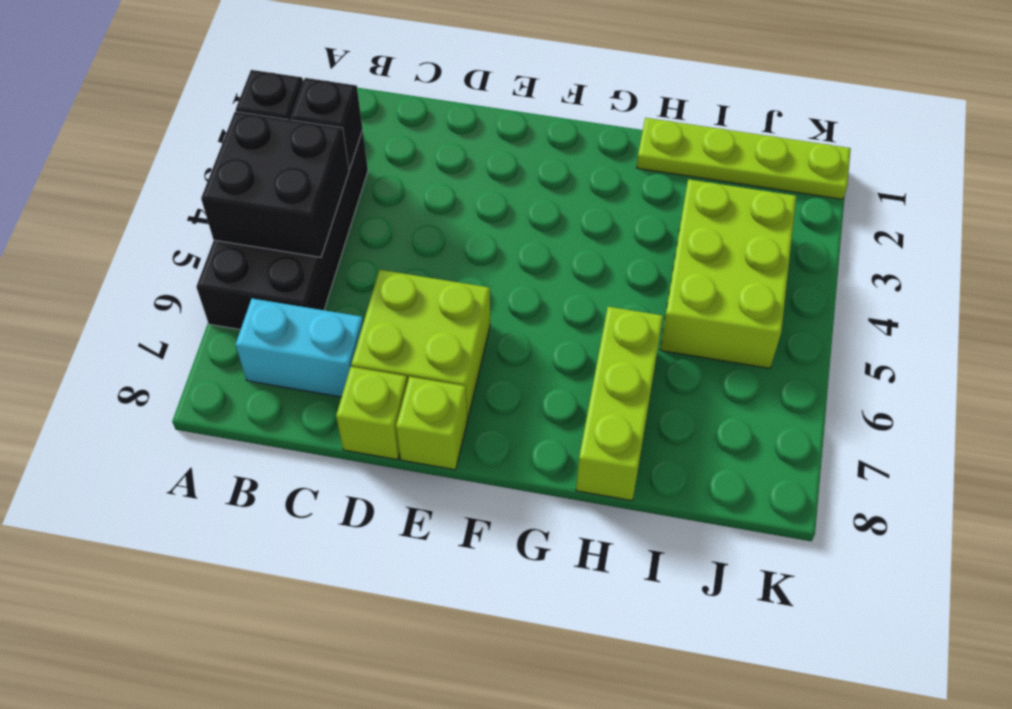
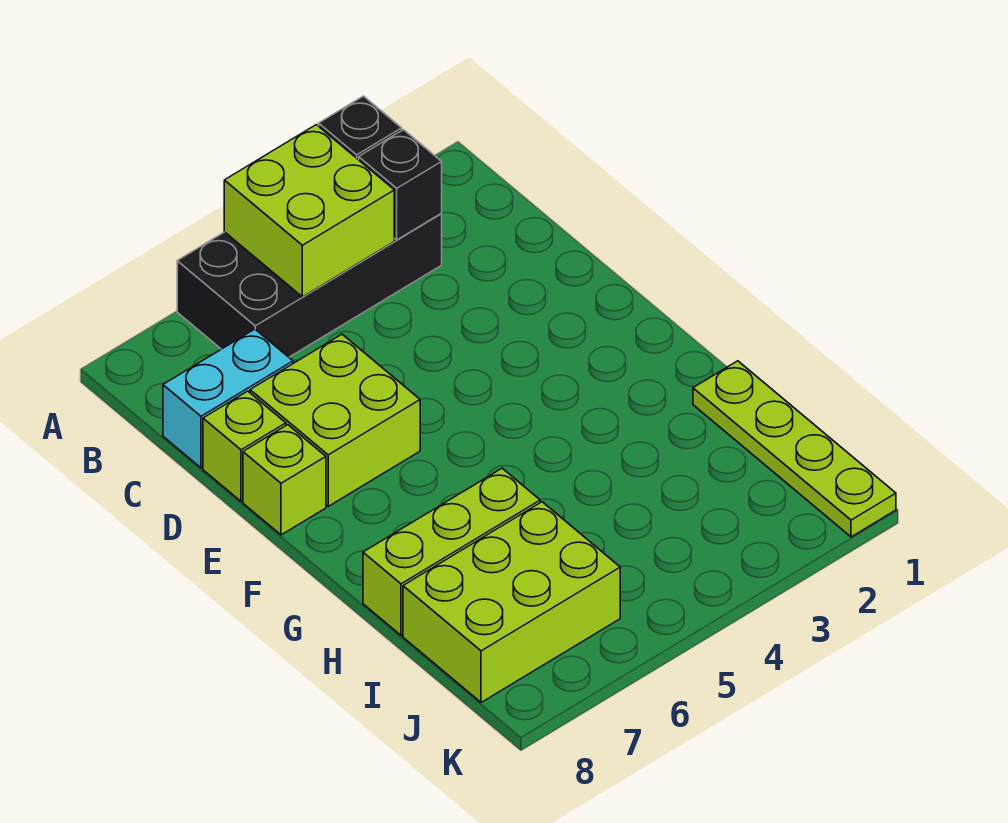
black brick A4:B5 level 2 -> lime brick A4:B5 level 2
cyan brick B7:C7 level 1 -> cyan brick C7:C8 level 1
lime brick I3:J5 level 1 -> lime brick I6:J8 level 1

